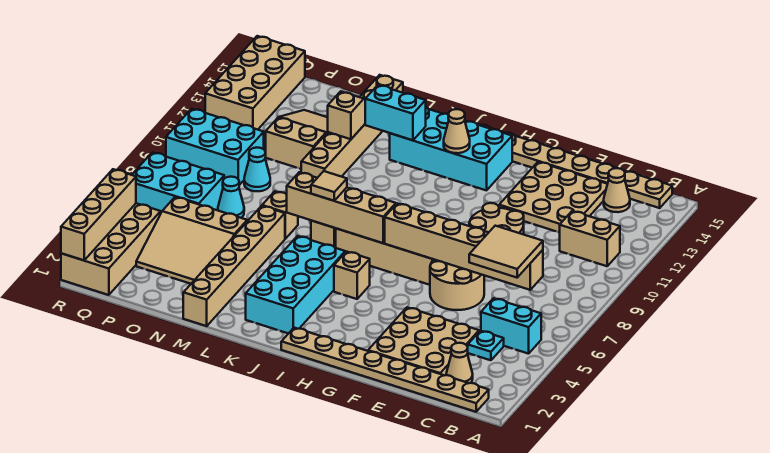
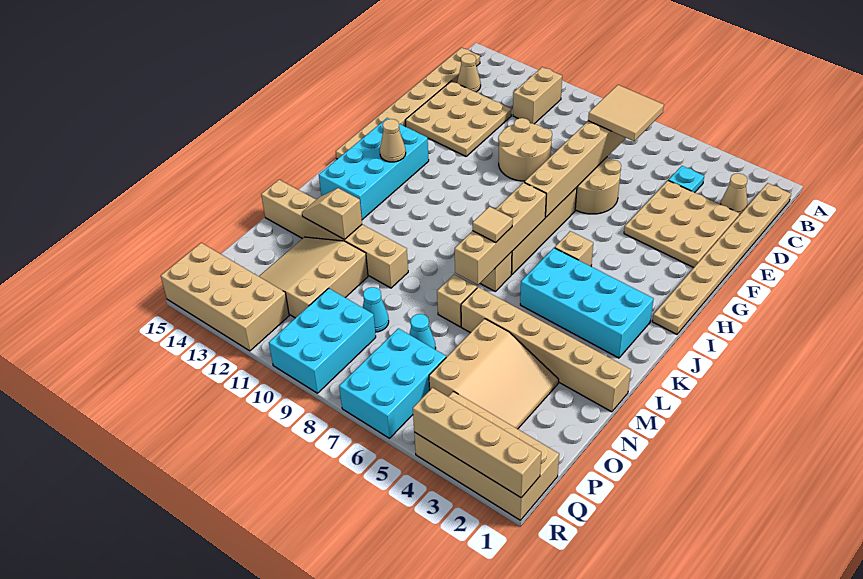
cyan brick B5:C5 level 1 -> none
cyan brick K13:L13 level 2 -> none
tan slope N11:O13 level 1 top 11 -> tan slope N11:P13 level 1 top 11

